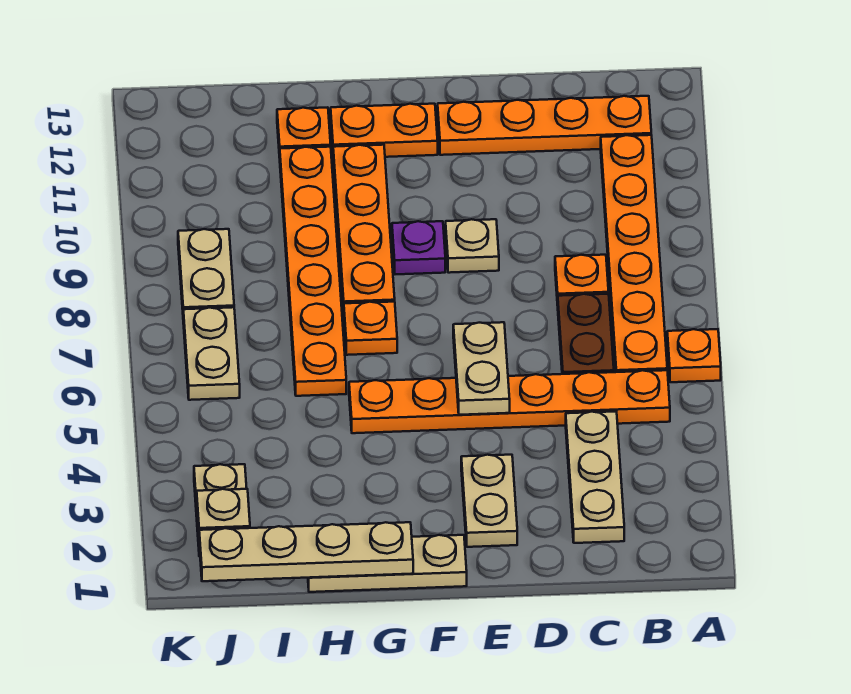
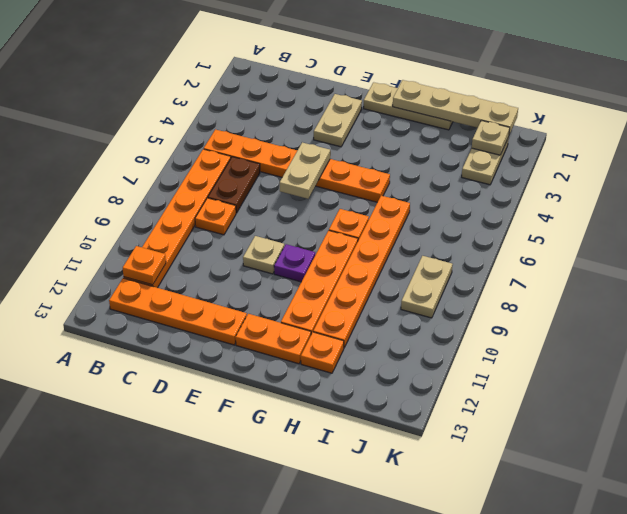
orange plate A6 level 1 -> orange plate B11 level 2
tan plate C2:C4 level 1 -> none
tan plate J6:J7 level 1 -> none

